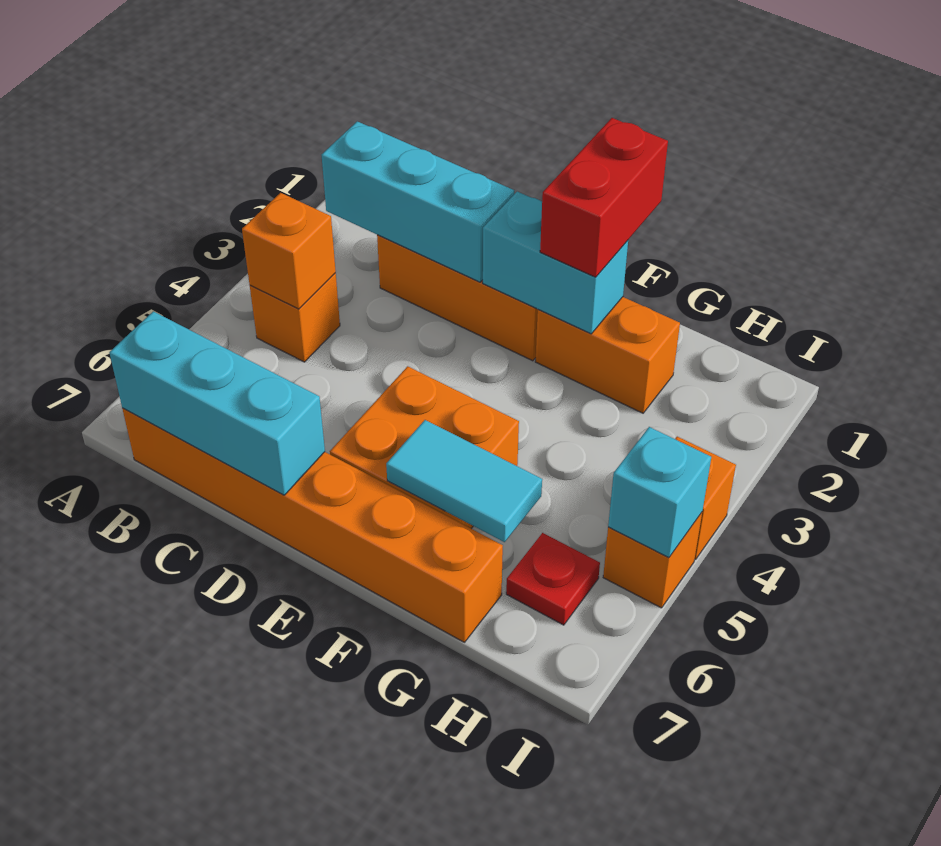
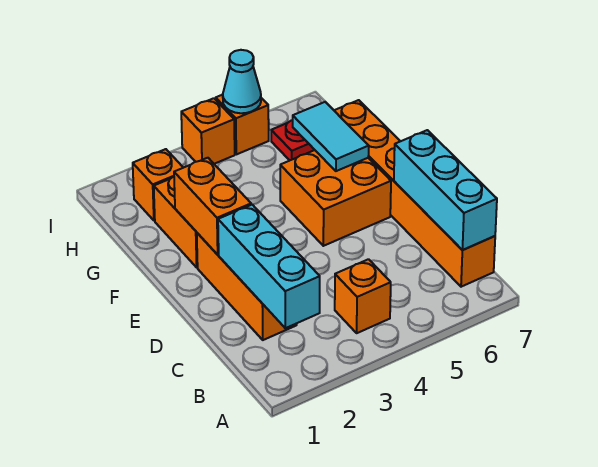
orange brick B4 level 2 -> orange brick H2 level 1
cyan brick E2:F2 level 2 -> orange brick E2:F2 level 2
red brick F1:F2 level 3 -> none
cyan brick I5 level 2 -> cyan cone I5 level 2

